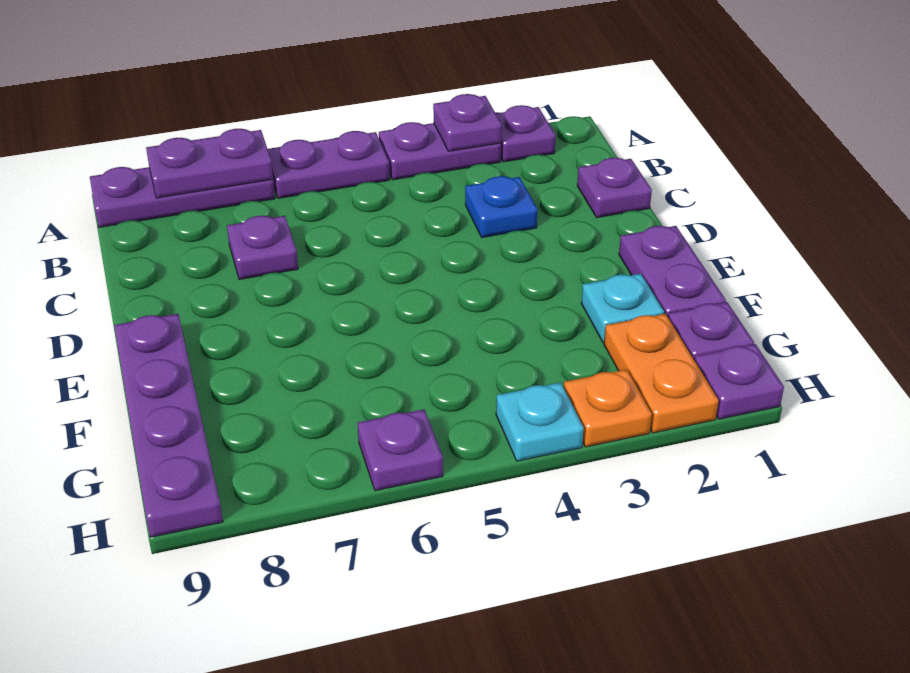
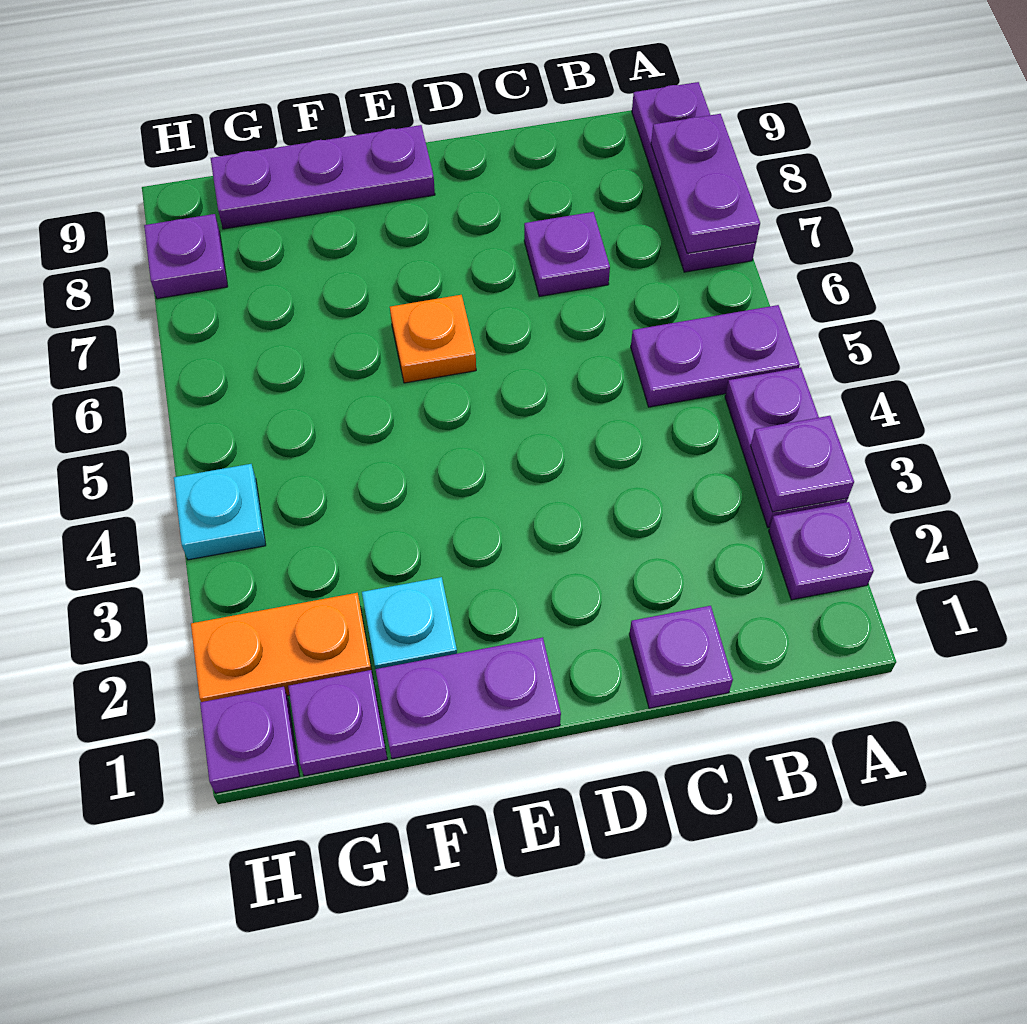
purple plate A5:A6 level 1 -> purple plate A5:B5 level 1
blue plate C3 level 1 -> none
purple plate E9:H9 level 1 -> purple plate E9:G9 level 1
orange plate H3 level 1 -> orange plate E6 level 1
purple plate H6 level 1 -> purple plate H8 level 1

